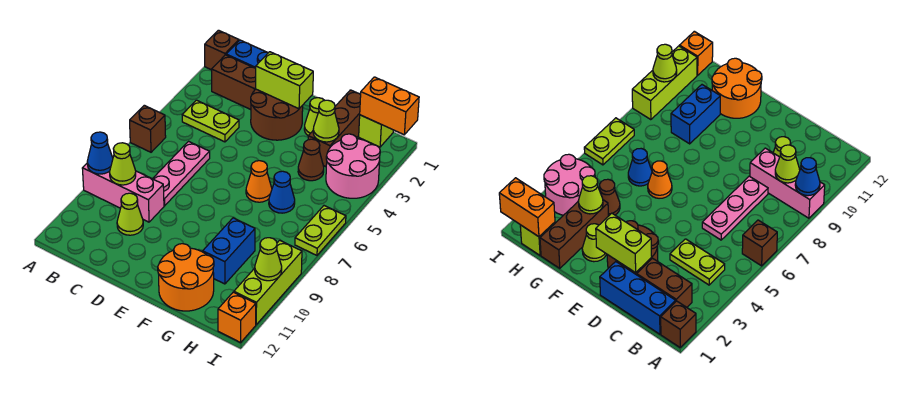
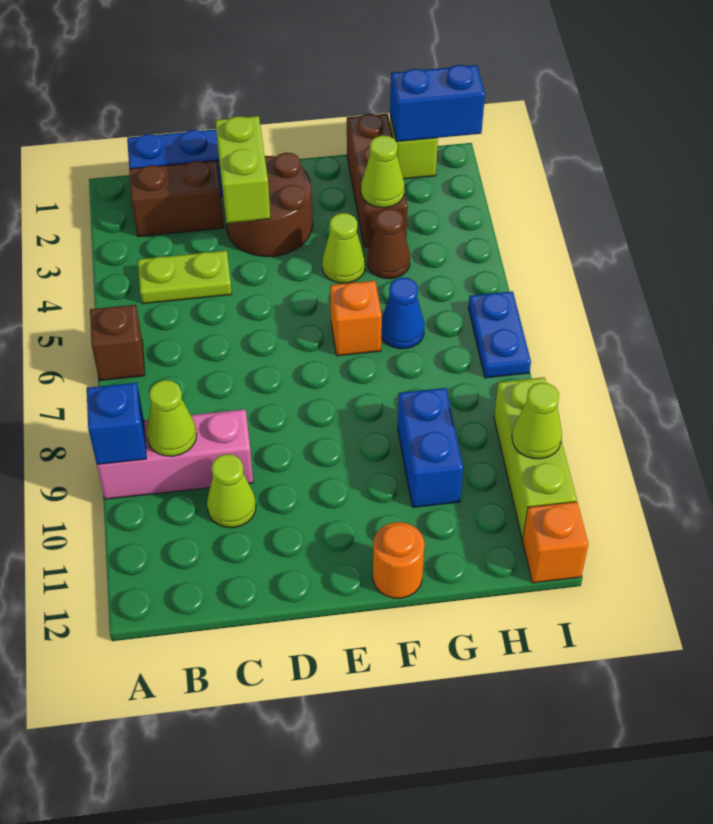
brown brick A1 level 1 -> none
blue cone A9 level 2 -> blue brick A9 level 2
pink plate C6:C8 level 1 -> none
lime brick D2:E2 level 2 -> lime brick D2:D3 level 2
lime cone F2 level 1 -> lime cone F4 level 1
orange cone F6 level 1 -> orange brick F6 level 1
orange round brick F11:G12 level 1 -> orange round brick F12 level 1
orange brick H1:I1 level 2 -> blue brick H1:I1 level 2
pink round brick H3:I4 level 1 -> none
lime plate I6:I7 level 1 -> blue plate I6:I7 level 1

